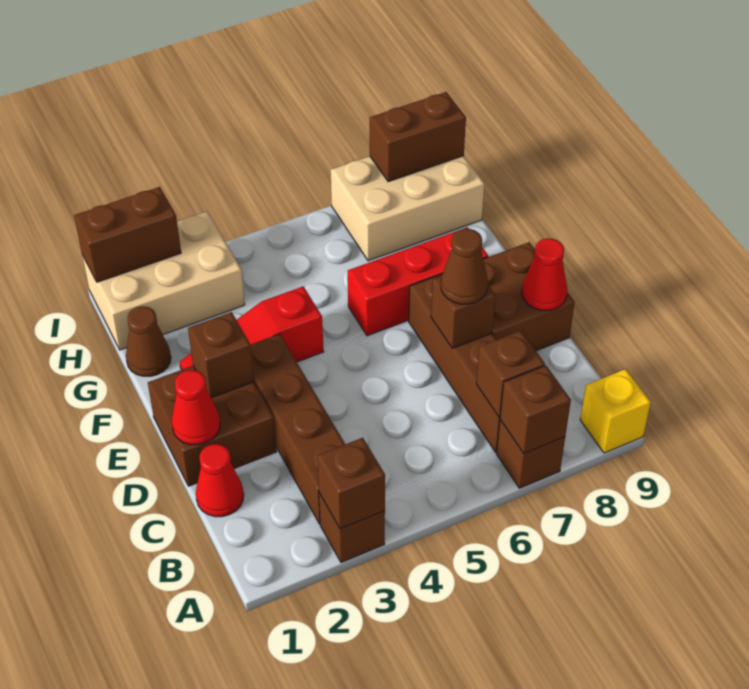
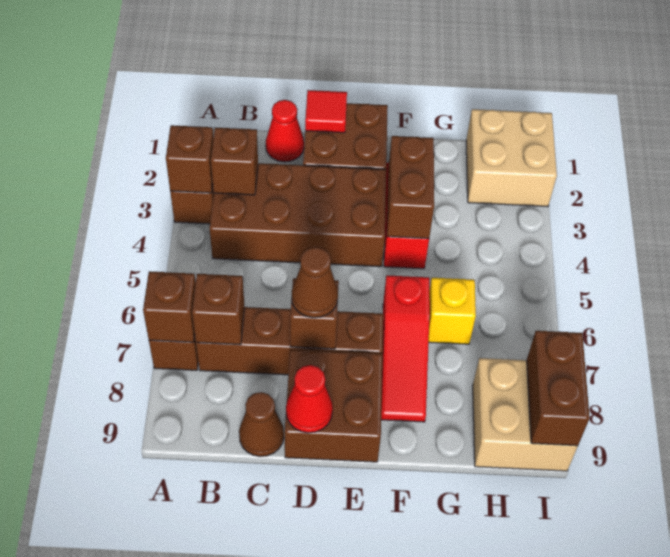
yellow brick A9 level 1 -> yellow brick G6 level 1
brown brick B3:E3 level 1 -> brown brick B3:E4 level 1
red cone D1 level 2 -> red tile D1 level 2
brown brick E2 level 2 -> brown brick B3 level 2
red brick F6:F8 level 1 -> red slope F6:F8 level 1 top 6
brown cone G1 level 1 -> brown cone C9 level 1
tan brick H1:I3 level 1 -> tan brick H1:I2 level 1
tan brick H7:I9 level 1 -> tan brick H8:I9 level 1
brown brick I1:I2 level 2 -> brown brick F3:F4 level 2

